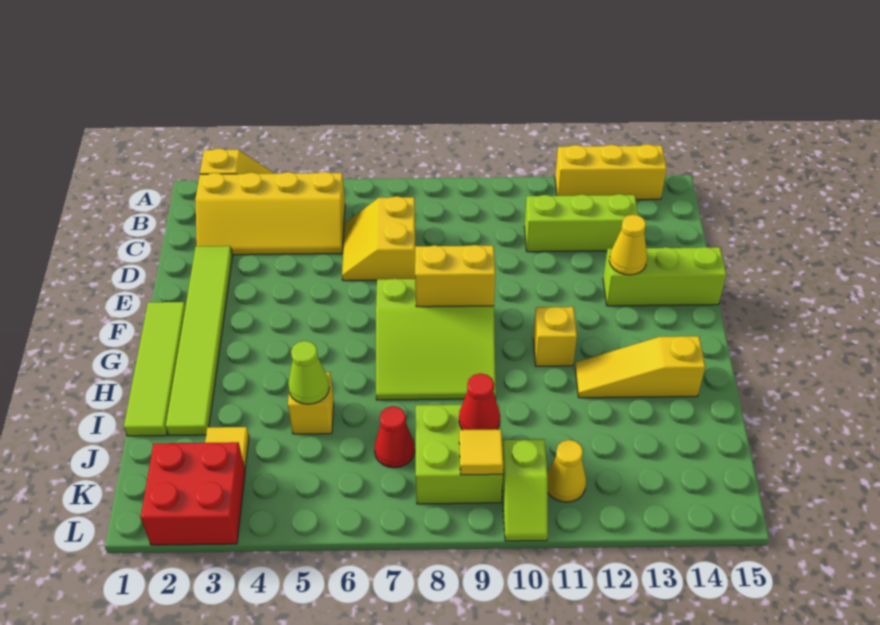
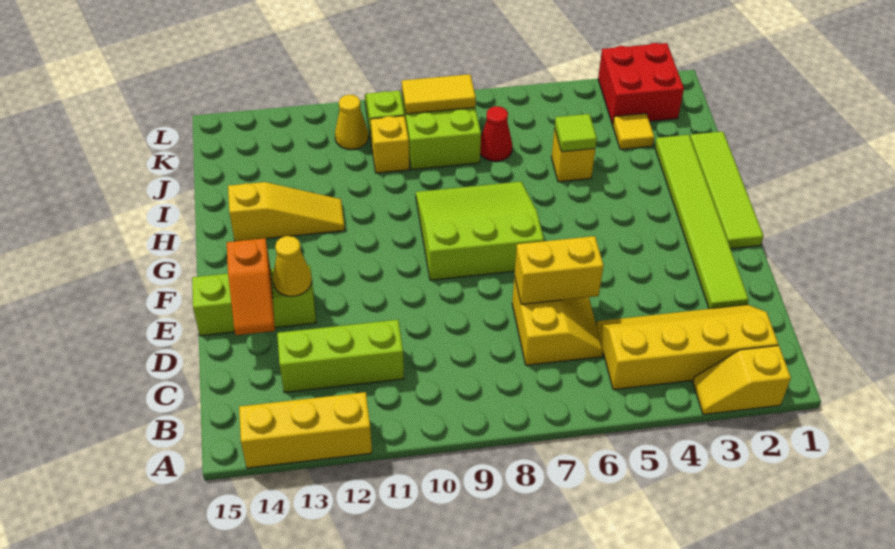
none -> orange slope D14:E14 level 2 top E
yellow brick F8:F9 level 2 -> yellow brick D6:D7 level 2
yellow brick G11 level 1 -> yellow brick J10 level 1
lime cone I5 level 2 -> lime tile I5 level 2
red cone J9 level 2 -> none
yellow tile K9 level 2 -> yellow tile K8:K9 level 2

